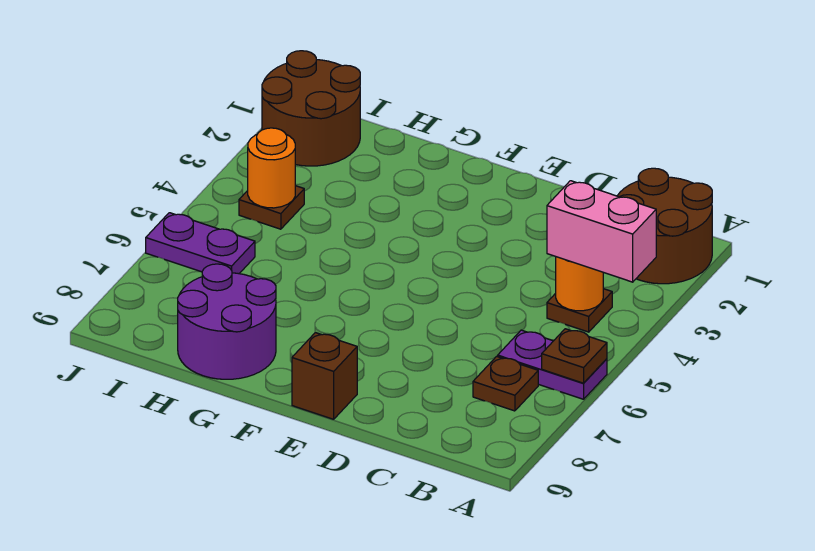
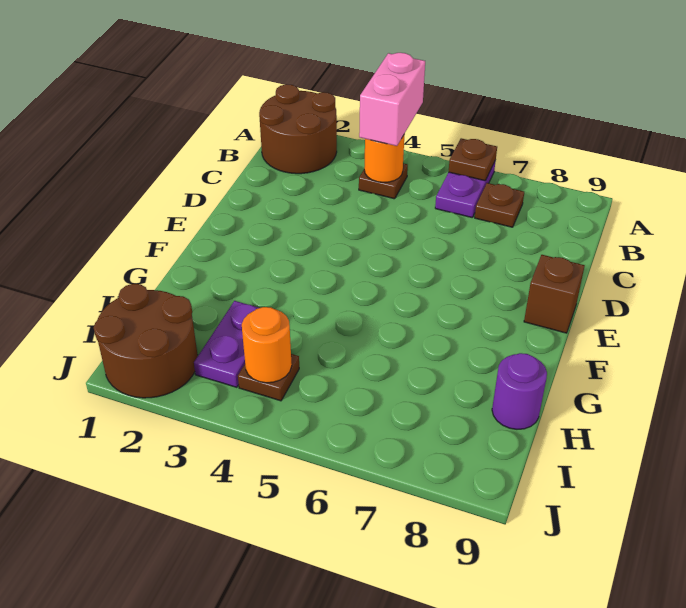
purple round brick G8:H9 level 1 -> purple round brick H9 level 1
purple plate I6:J6 level 1 -> purple plate H3:I3 level 1

